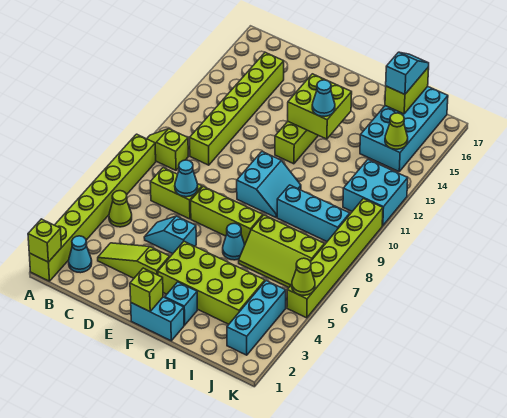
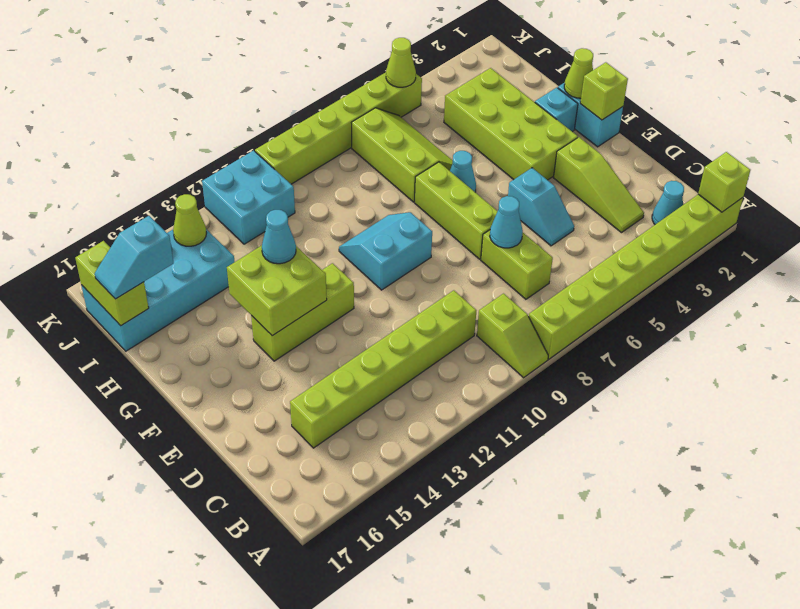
lime cone B5 level 1 -> lime cone G1 level 2
cyan brick H9:J9 level 1 -> none
lime brick I16:I17 level 2 -> lime brick I17:J17 level 2
cyan brick J2:J4 level 1 -> none

